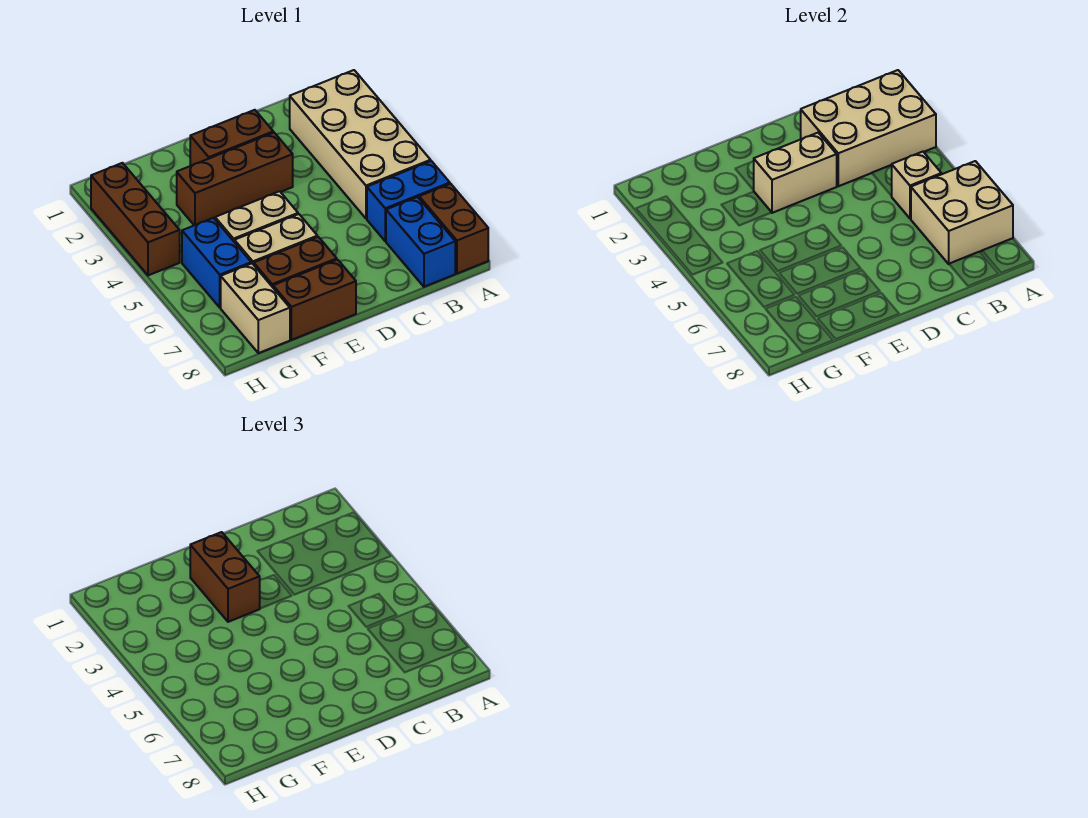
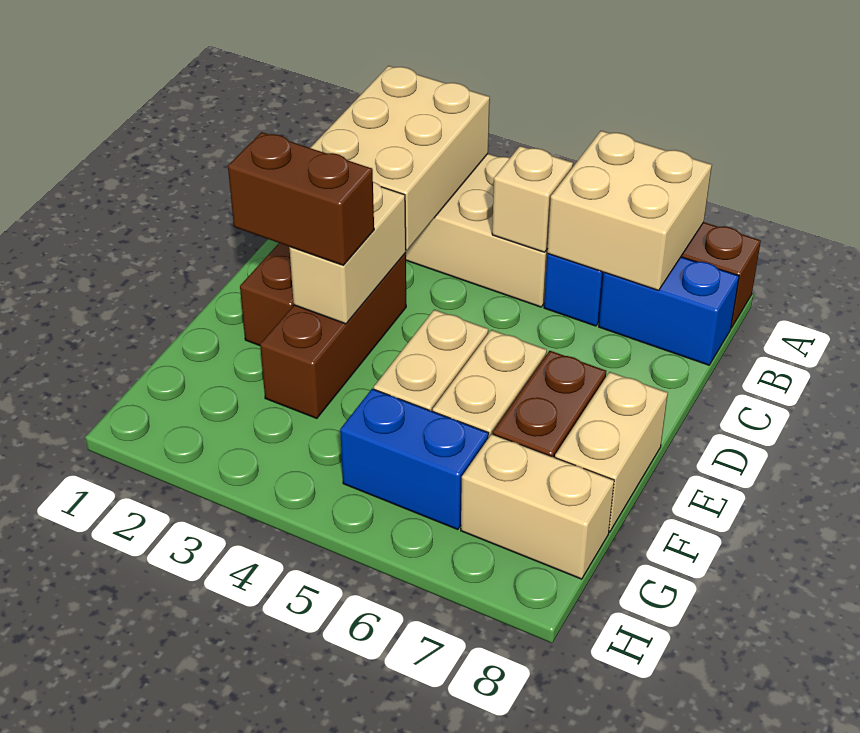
brown brick E8:F8 level 1 -> tan brick E8:F8 level 1
brown brick H2:H4 level 1 -> none

